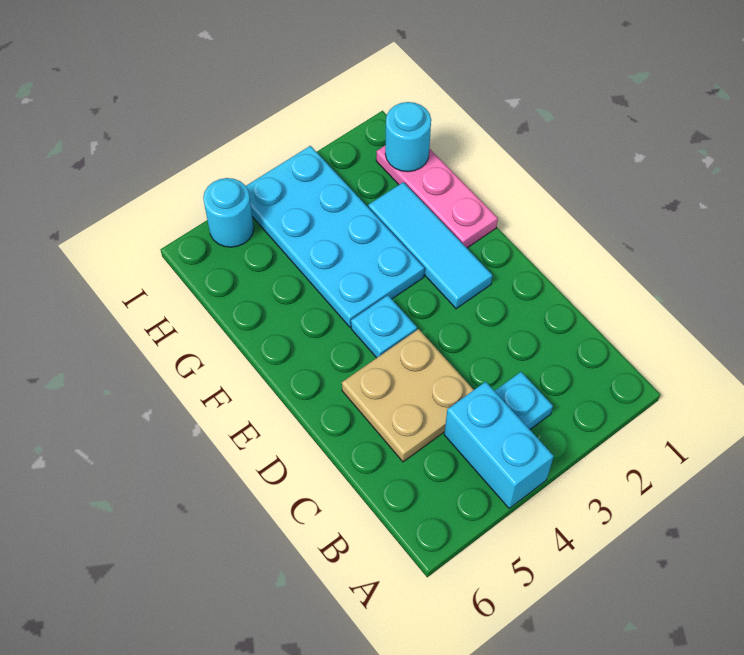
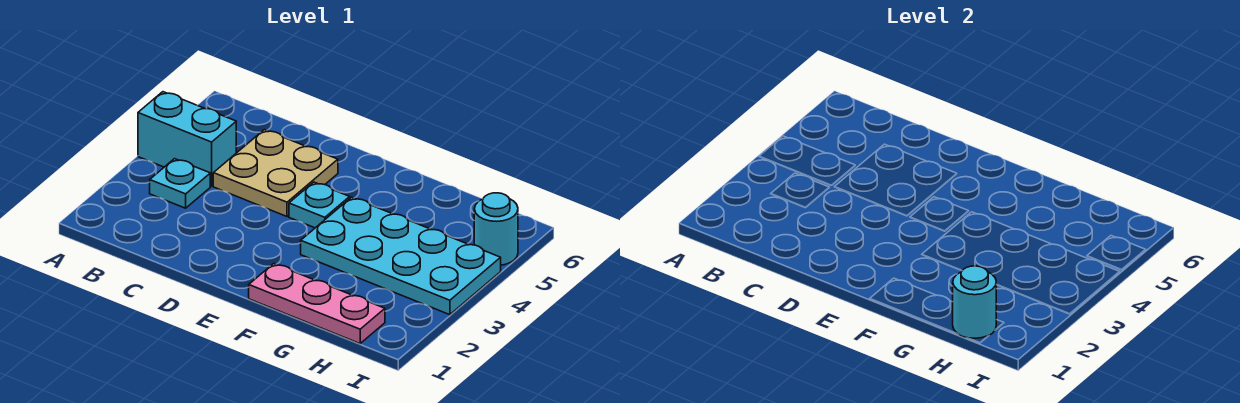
cyan tile E2:G2 level 1 -> none

